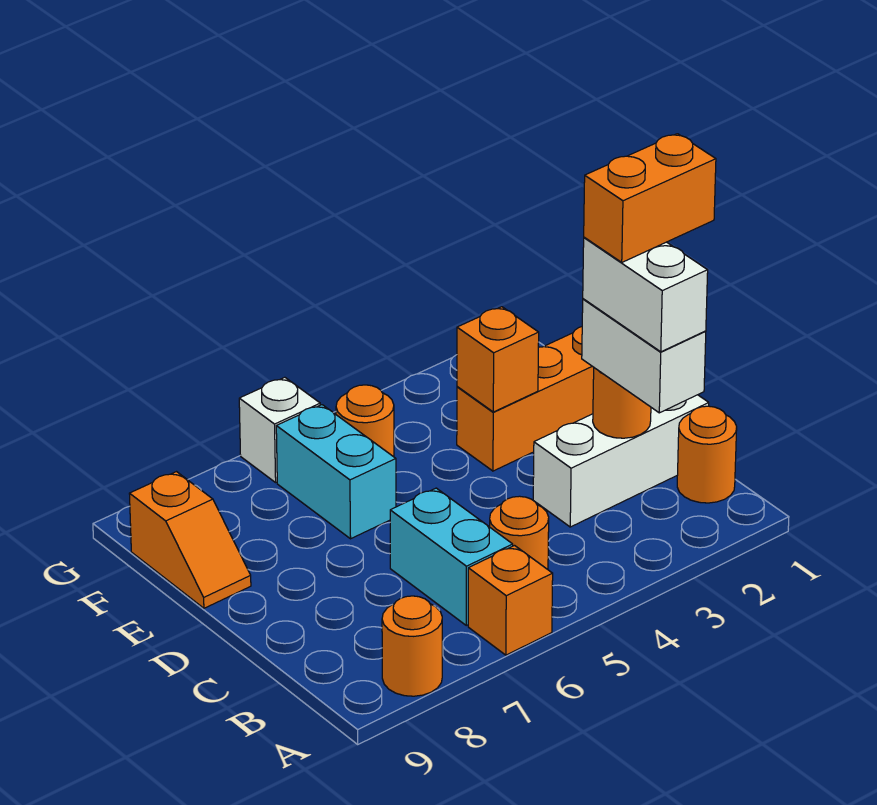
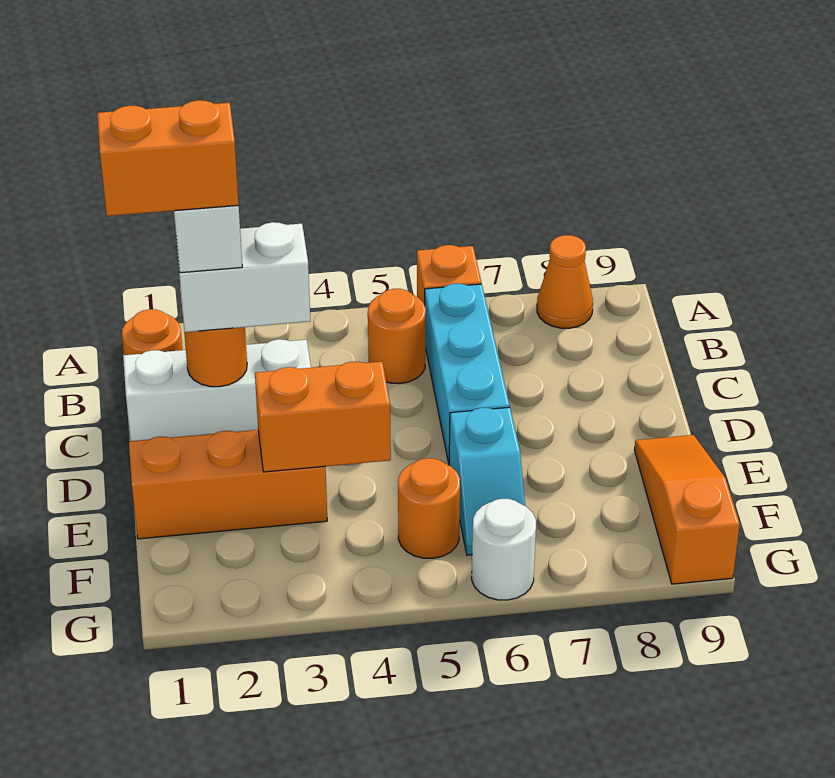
orange round brick A8 level 1 -> orange cone A8 level 1
white brick B2:C2 level 3 -> white brick C2:C3 level 3
cyan brick B6:C6 level 1 -> cyan brick B6:D6 level 1
orange brick E3 level 2 -> orange brick E3:E4 level 2
cyan brick E6:F6 level 1 -> cyan slope E6:F6 level 1 top E
orange slope E9:F9 level 1 top F -> orange slope E9:G9 level 1 top G
white brick G6 level 1 -> white round brick G6 level 1

